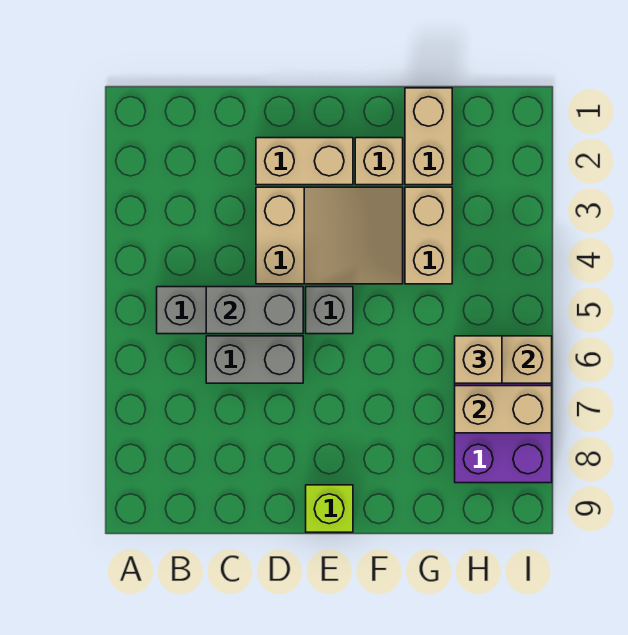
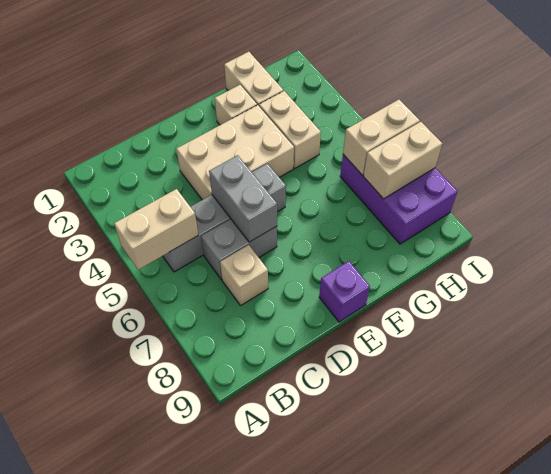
grey brick C5:D5 level 2 -> grey brick D5:D6 level 2
tan brick D2:E2 level 1 -> tan brick A5:B5 level 2
tan slope D3:F4 level 1 top D -> tan brick D3:F4 level 1
lime brick E9 level 1 -> purple brick E9 level 1
tan brick H6 level 3 -> tan brick C7 level 1

